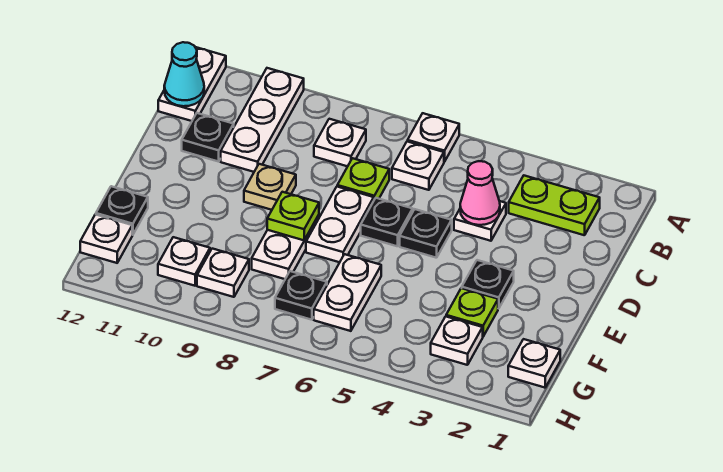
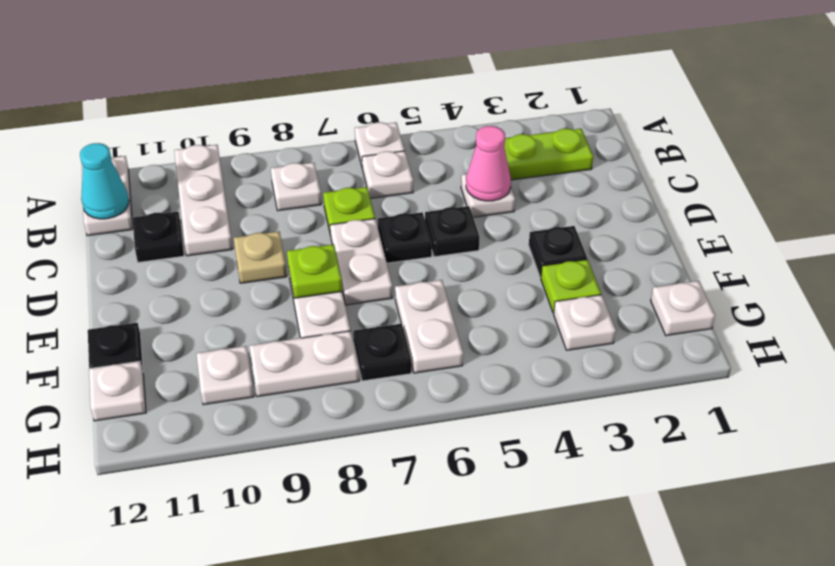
white plate G9 level 1 -> white plate G8:G9 level 1

